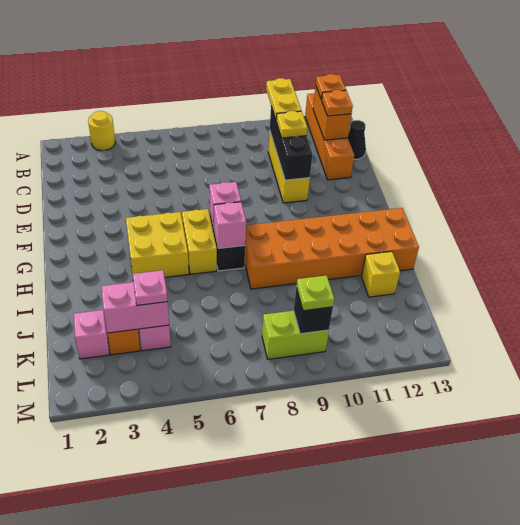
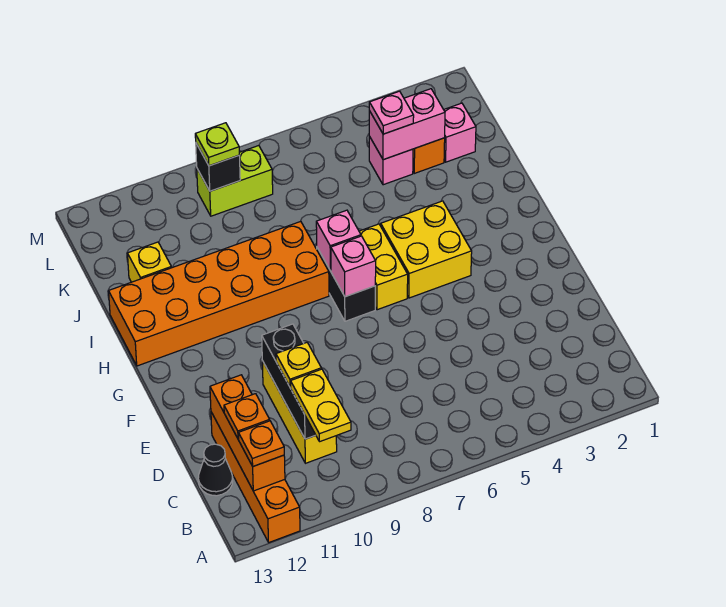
yellow round brick A3 level 1 -> none
orange brick B12:C12 level 2 -> orange brick B12:D12 level 2

